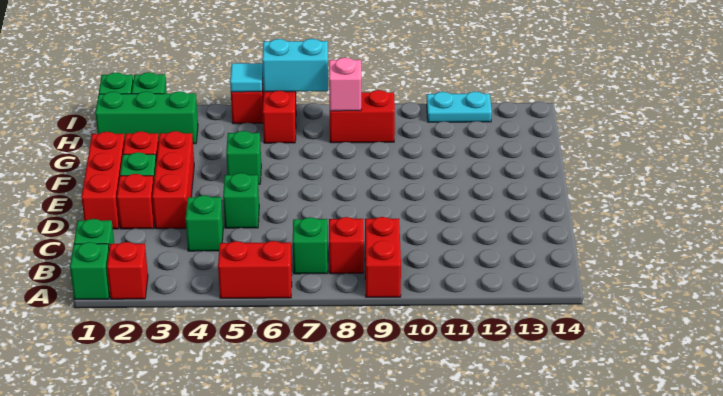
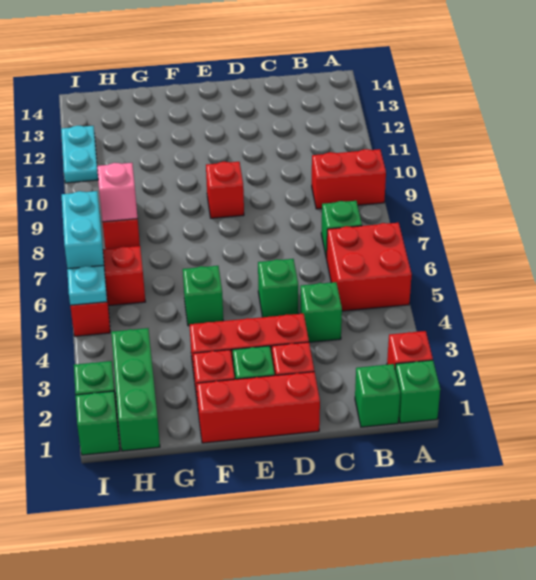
red brick A5:A6 level 1 -> red brick A5:B6 level 1
red brick B8 level 1 -> red brick E9 level 1
cyan tile I5 level 2 -> cyan plate I5 level 2

